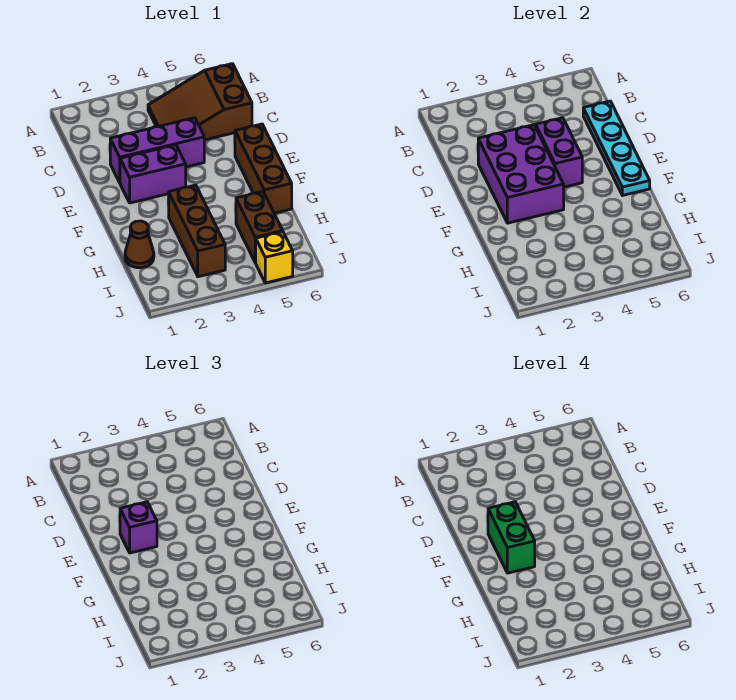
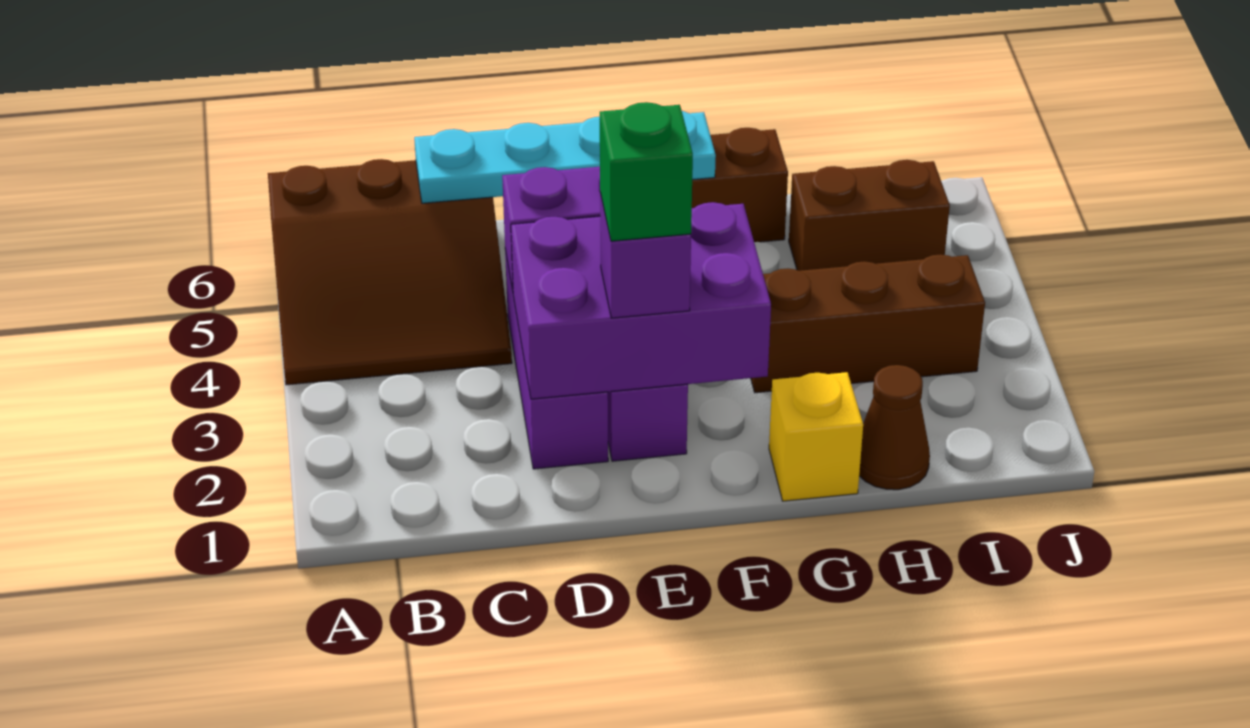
brown slope B4:C6 level 1 top 6 -> brown slope A4:C6 level 1 top 6
green brick E2:F2 level 4 -> green brick E2 level 4
yellow brick J5 level 1 -> yellow brick G1 level 1

